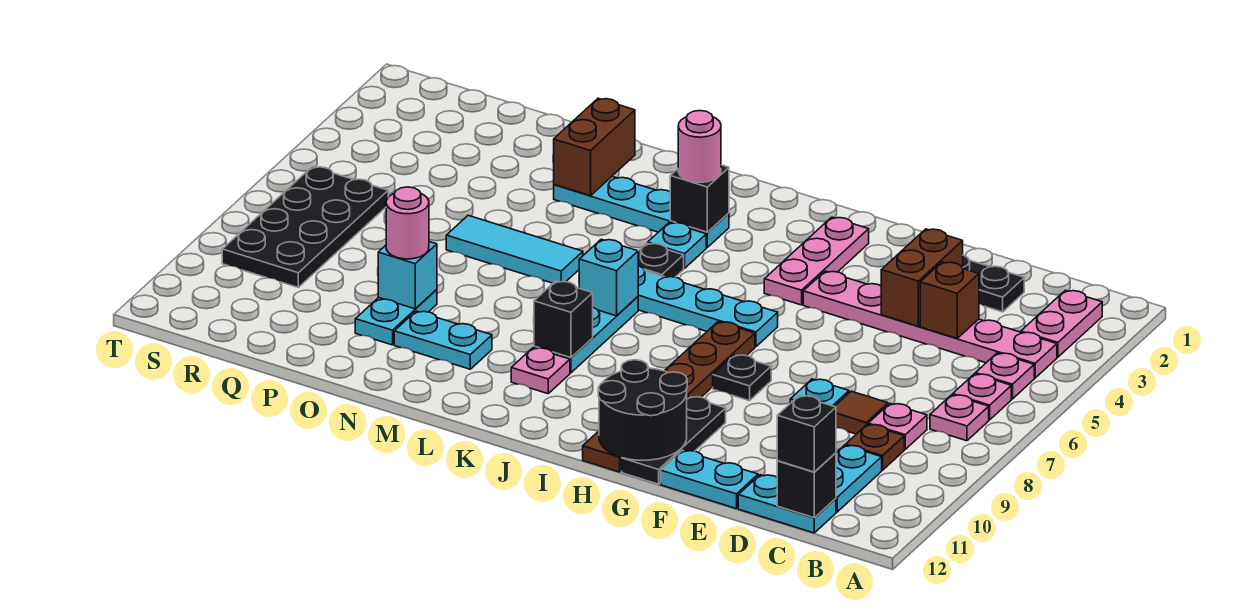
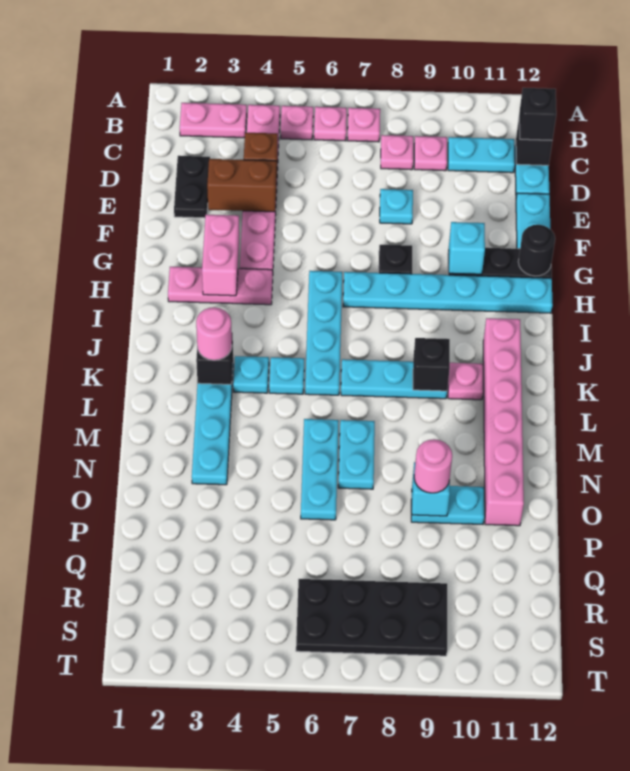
brown plate C9 level 1 -> pink plate C9 level 1
brown tile D8 level 1 -> none
none -> pink brick G3:H3 level 2
black round brick G11:H12 level 2 -> black round brick G12 level 2
brown plate H7:H12 level 1 -> cyan plate H7:H12 level 1
none -> pink brick J11:O11 level 1
black plate K5 level 1 -> cyan plate K5 level 1
cyan brick K7 level 2 -> cyan brick G10 level 2
cyan tile M6:O6 level 1 -> cyan plate M6:O6 level 1
cyan plate M10:N10 level 1 -> cyan plate M7:N7 level 1
brown brick N2:N3 level 2 -> none

